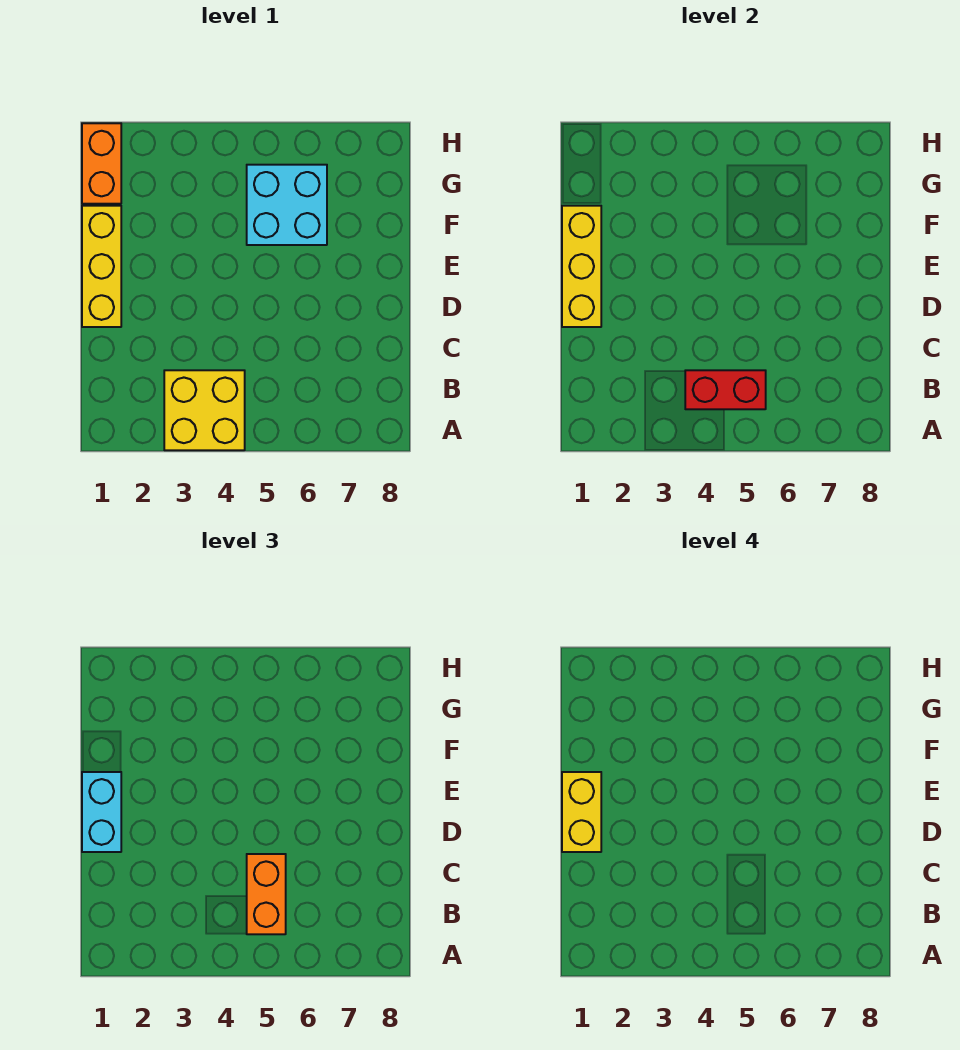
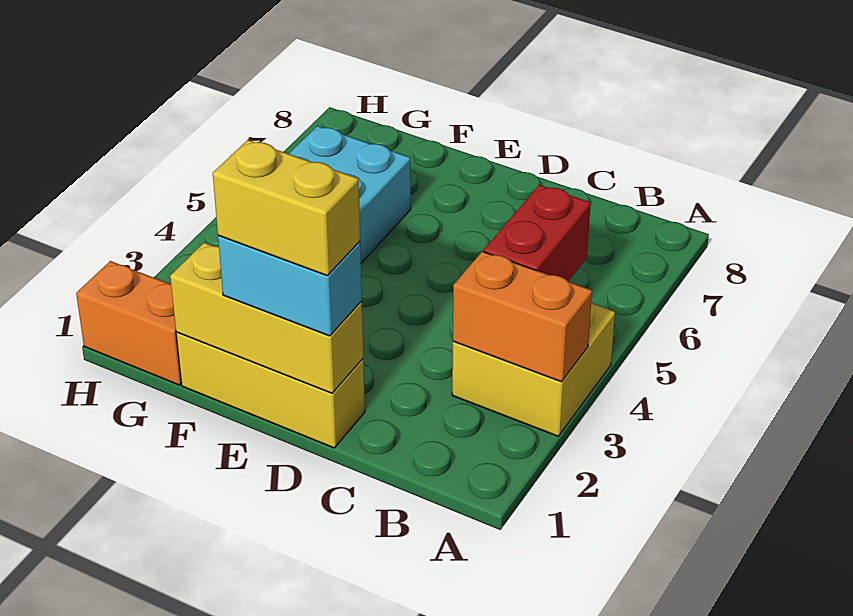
orange brick B5:C5 level 3 -> orange brick A3:B3 level 2

